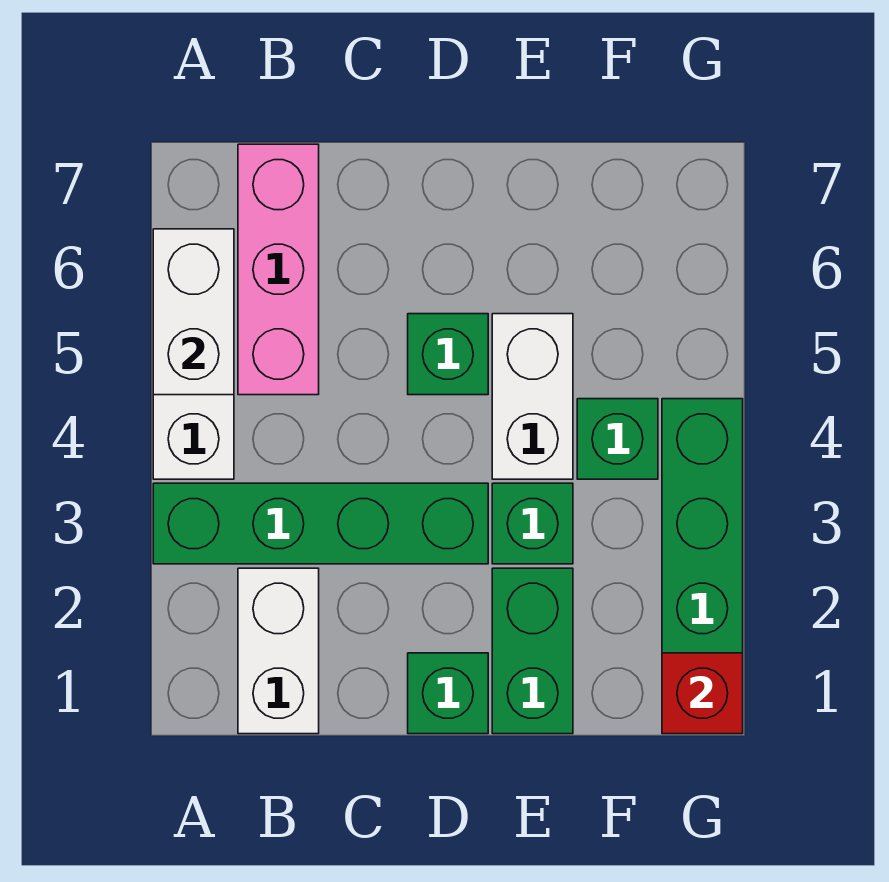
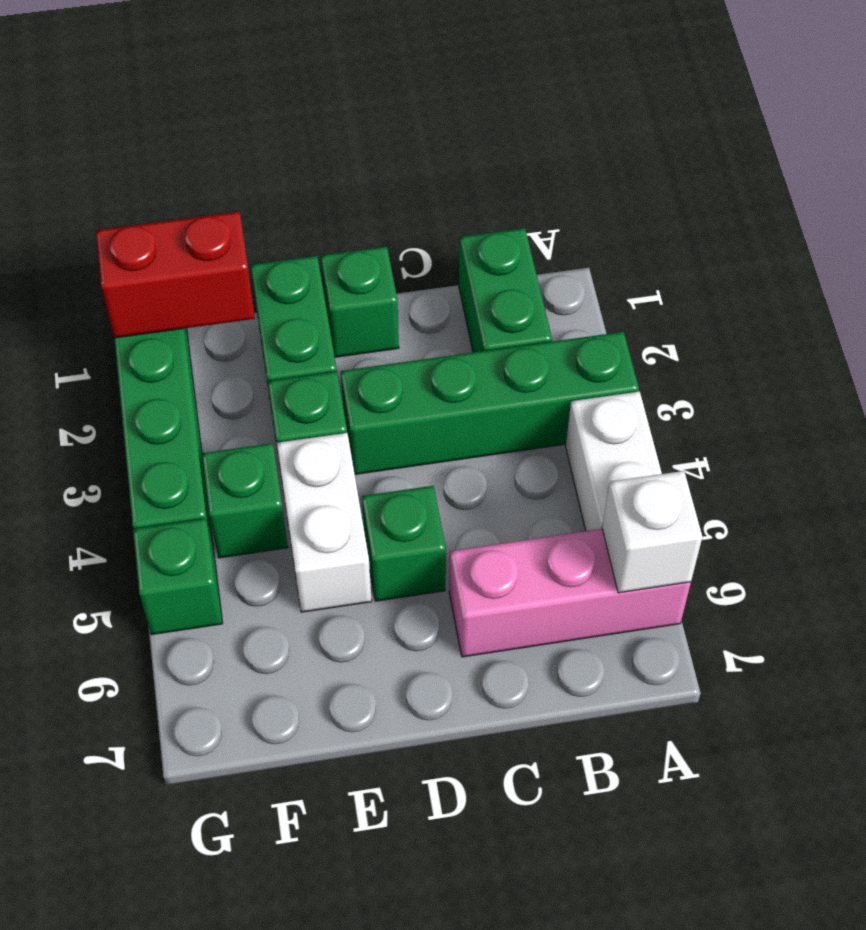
white brick A5:A6 level 2 -> white brick A6 level 2
white brick B1:B2 level 1 -> green brick B1:B2 level 1
pink brick B5:B7 level 1 -> pink brick A6:C6 level 1
red brick G1 level 2 -> red brick F1:G1 level 2
none -> green brick G5 level 1

